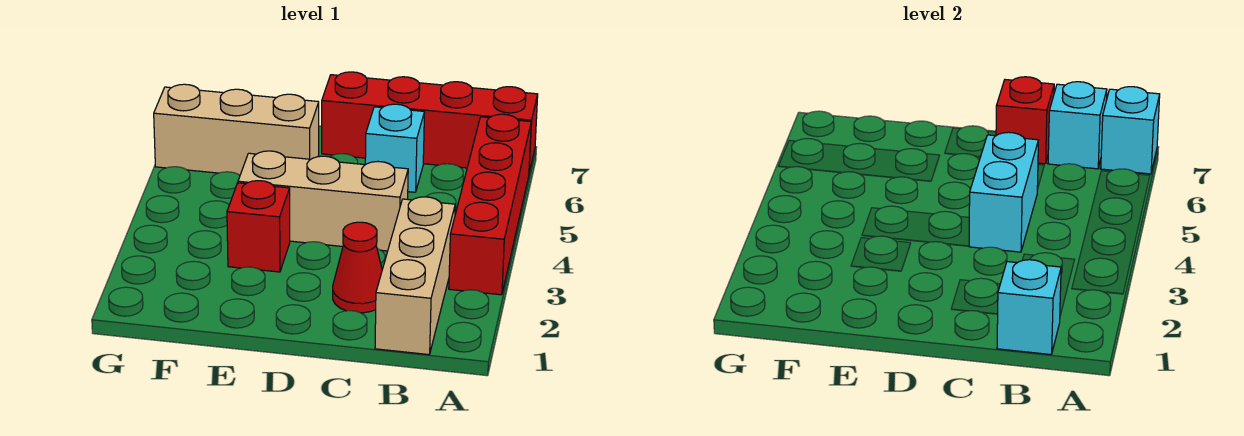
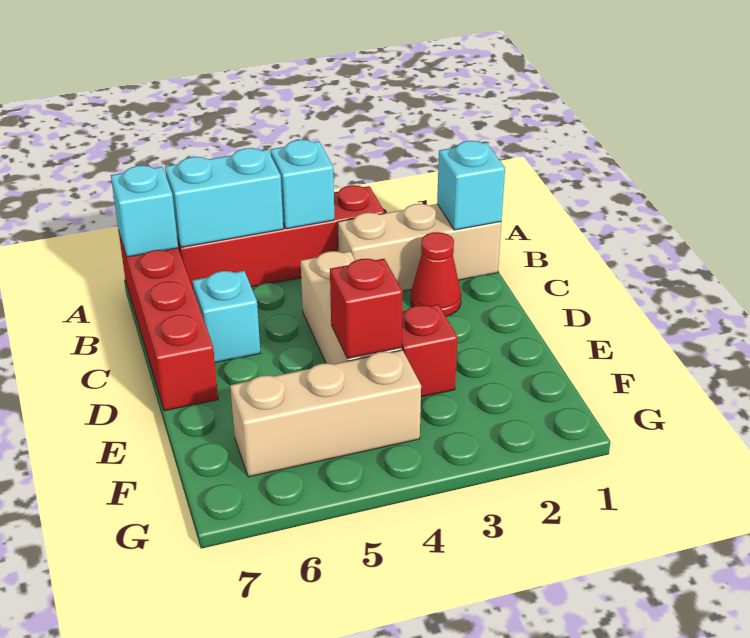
cyan brick B7 level 2 -> cyan brick A4 level 2
cyan brick C4:C5 level 2 -> cyan brick A5:A6 level 2
red brick C7 level 2 -> red brick E4 level 2
tan brick E6:G6 level 1 -> tan brick F4:F6 level 1

